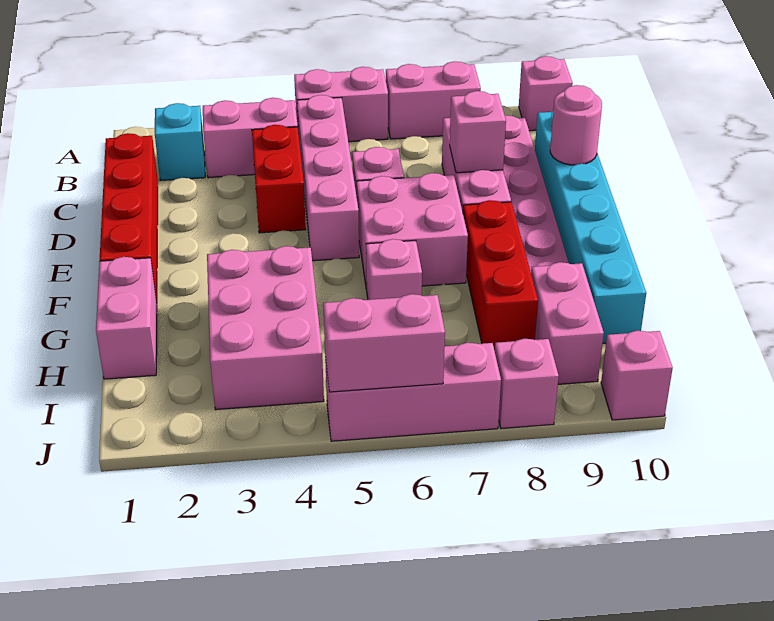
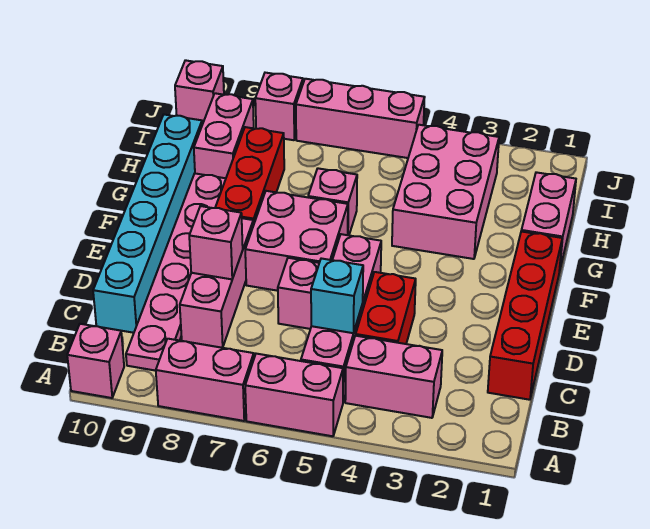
cyan brick B2 level 1 -> cyan brick C5 level 2
pink round brick D10 level 2 -> none
pink brick J5:J6 level 2 -> none

